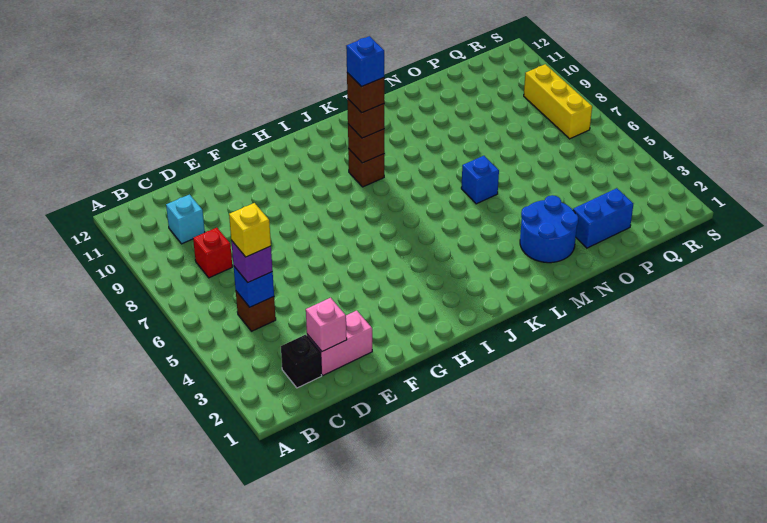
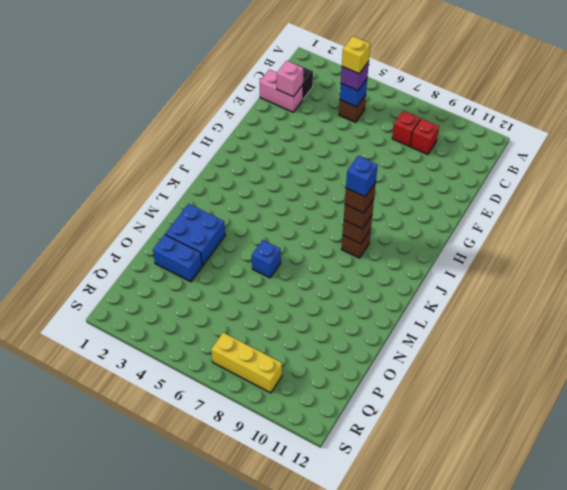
none -> red brick C9 level 1
cyan brick C10 level 1 -> none
pink brick D2:E2 level 1 -> pink brick D1:D2 level 1
blue round brick M2:N3 level 1 -> blue brick M2:N3 level 1
blue brick O2:P2 level 1 -> blue brick O2:O3 level 1

